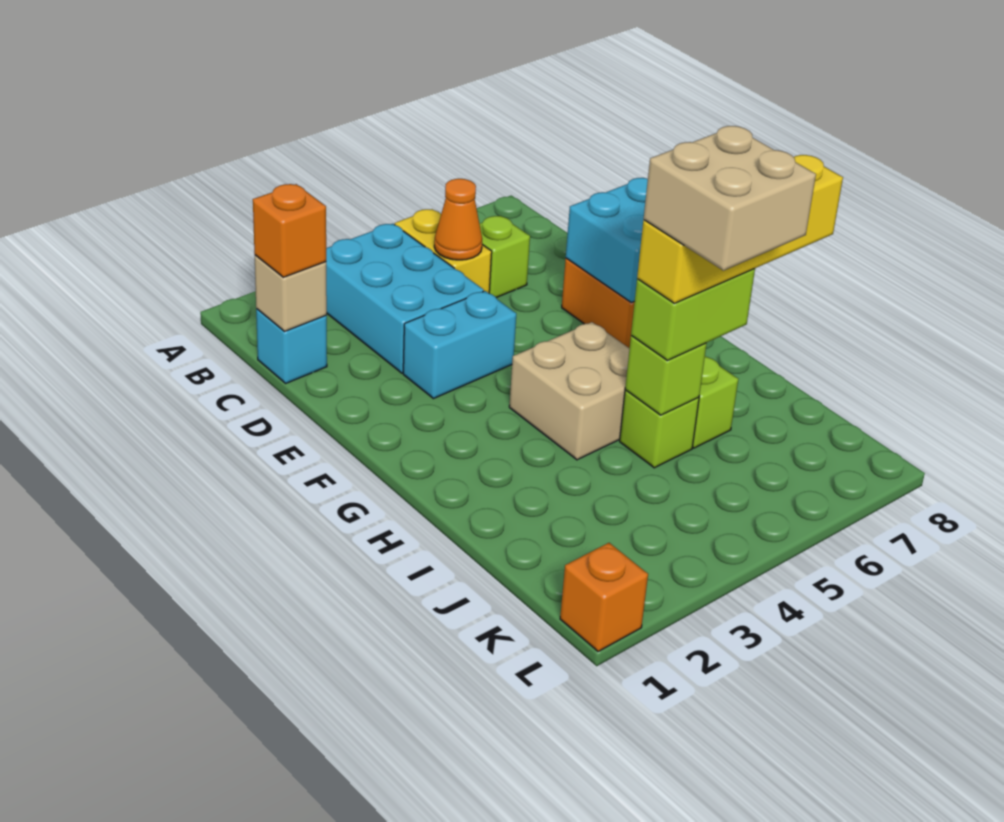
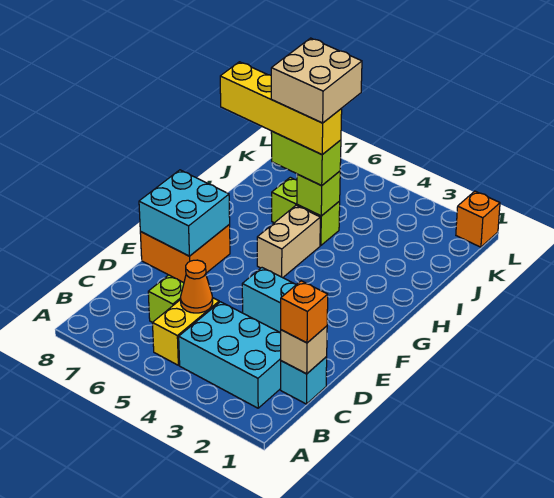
cyan brick B3:D4 level 1 -> cyan brick B2:C4 level 1
tan brick G4:H5 level 1 -> tan brick G5:H5 level 1

